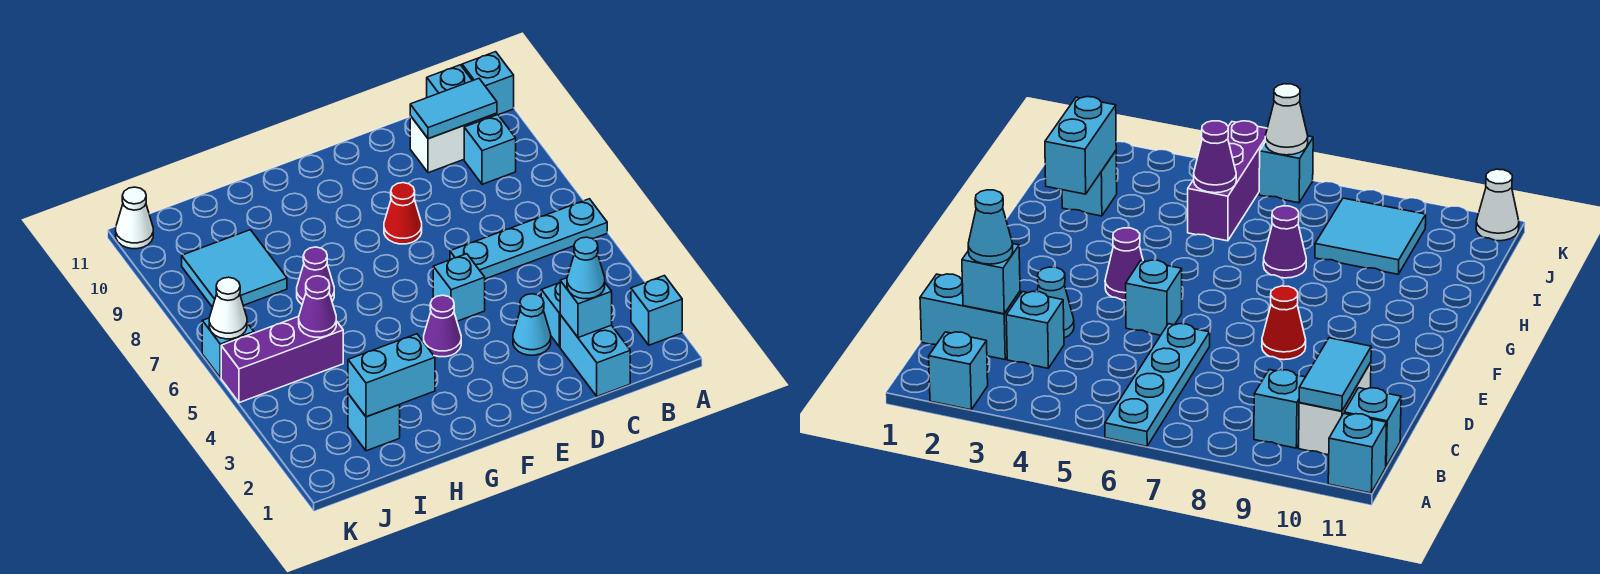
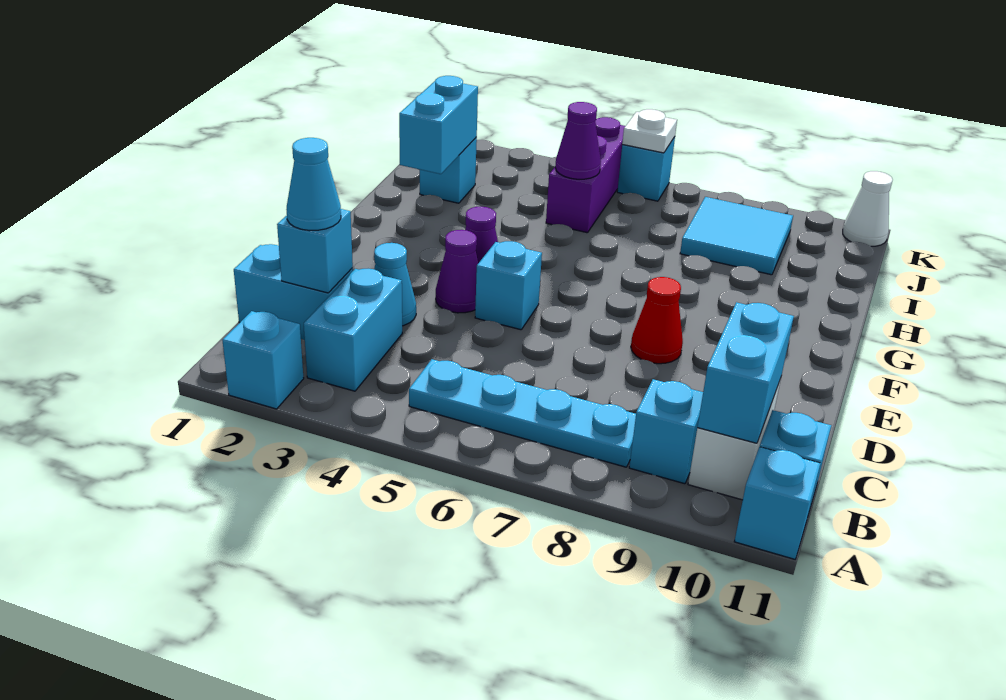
cyan plate A6:D6 level 1 -> cyan plate B5:B8 level 1
cyan tile B10:C10 level 2 -> cyan brick B10:C10 level 2
cyan brick C3 level 1 -> cyan brick B3:C3 level 1
purple cone H7 level 1 -> purple cone E4 level 1
white cone K6 level 2 -> white plate K6 level 2

